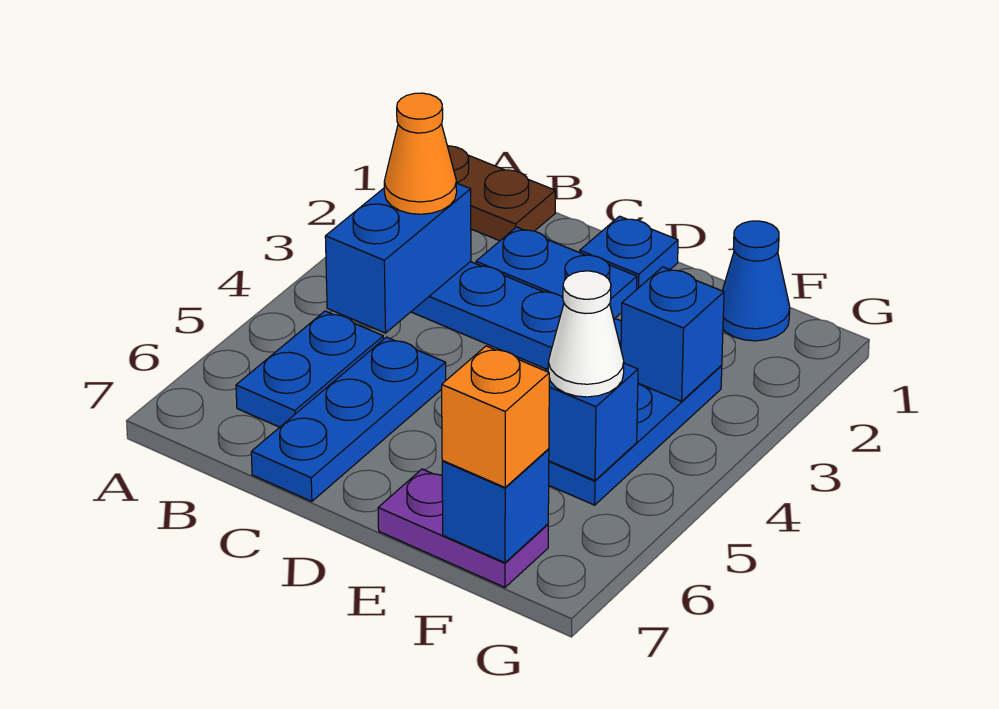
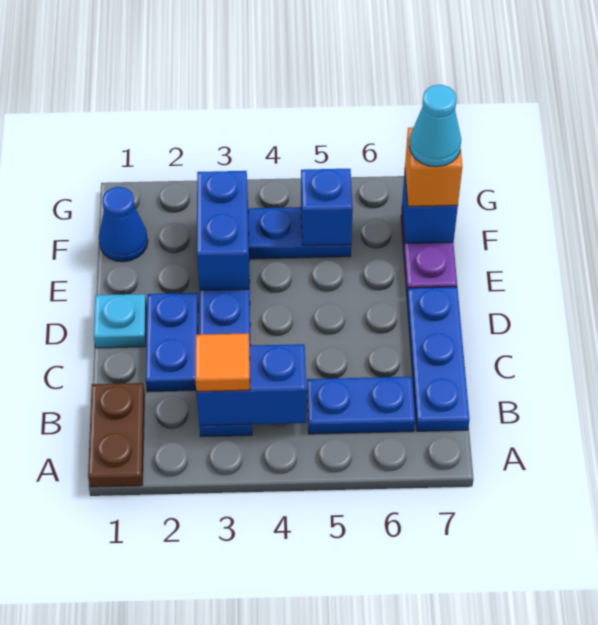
orange cone B3 level 3 -> orange tile B3 level 3
blue plate C5:C7 level 1 -> blue plate B7:D7 level 1
blue plate D1 level 1 -> cyan plate D1 level 1
blue brick F3 level 2 -> blue brick E3:F3 level 2
white cone F5 level 3 -> none
none -> cyan cone F7 level 4

